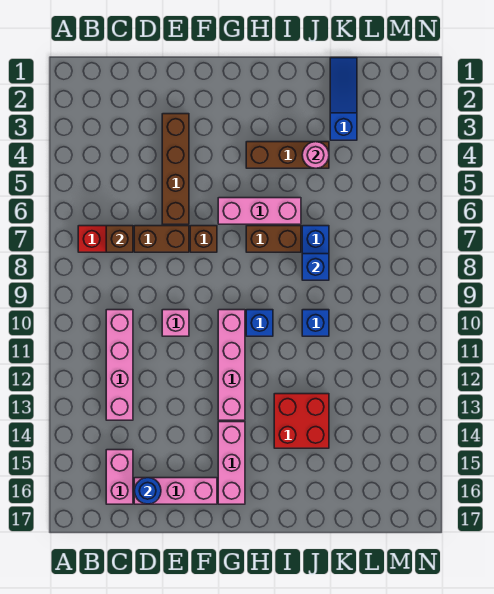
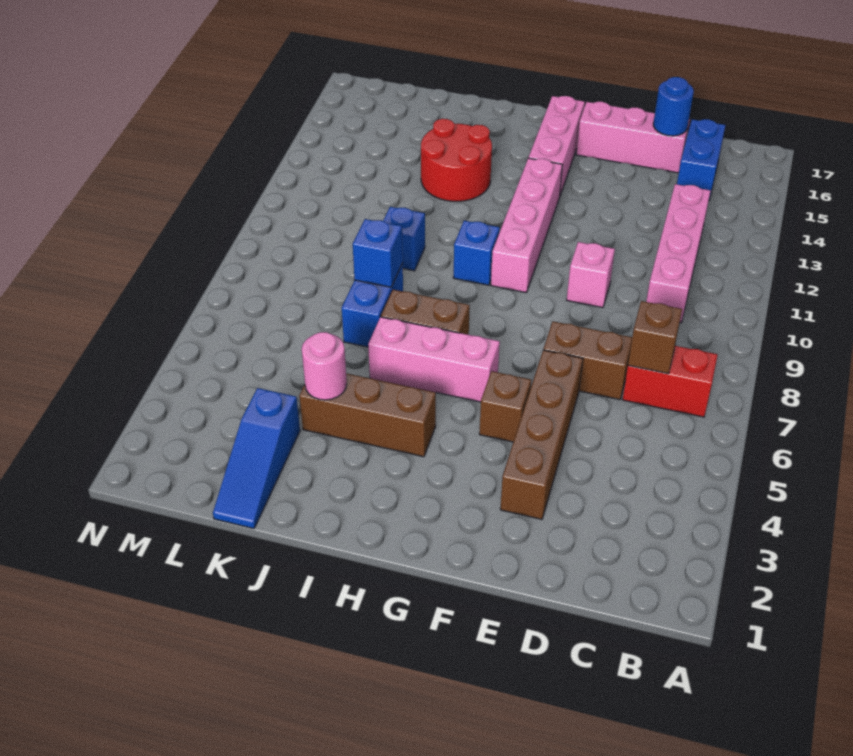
pink brick C15:C16 level 1 -> blue brick C15:C16 level 1
brown brick F7 level 1 -> brown brick F5 level 1
red brick I13:J14 level 1 -> red round brick I13:J14 level 1

